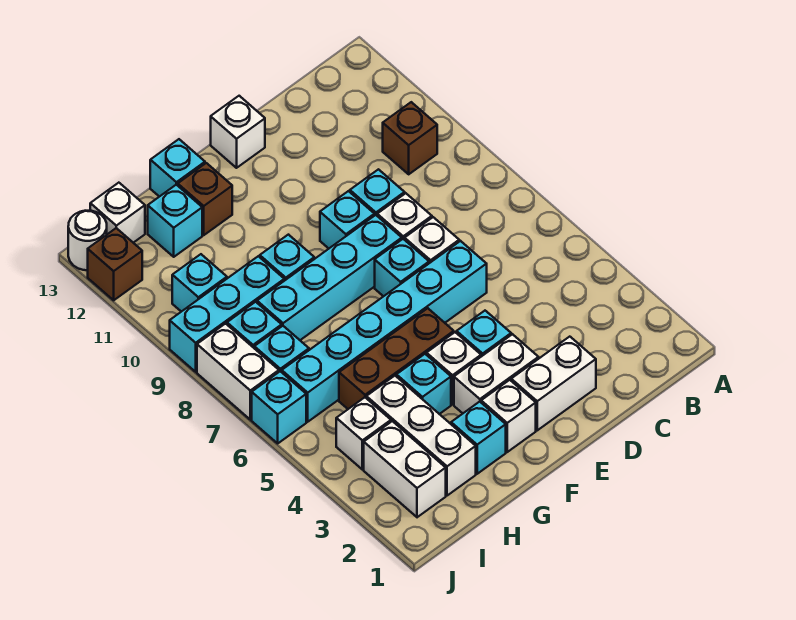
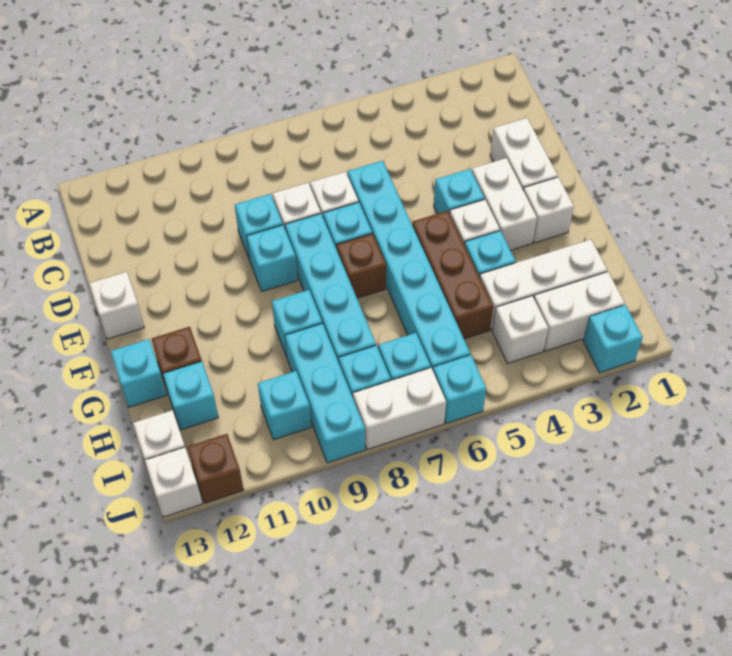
brown brick B10 level 1 -> brown brick F7 level 1
cyan brick G2 level 1 -> cyan brick J2 level 1
white round brick J13 level 1 -> white brick J13 level 1

